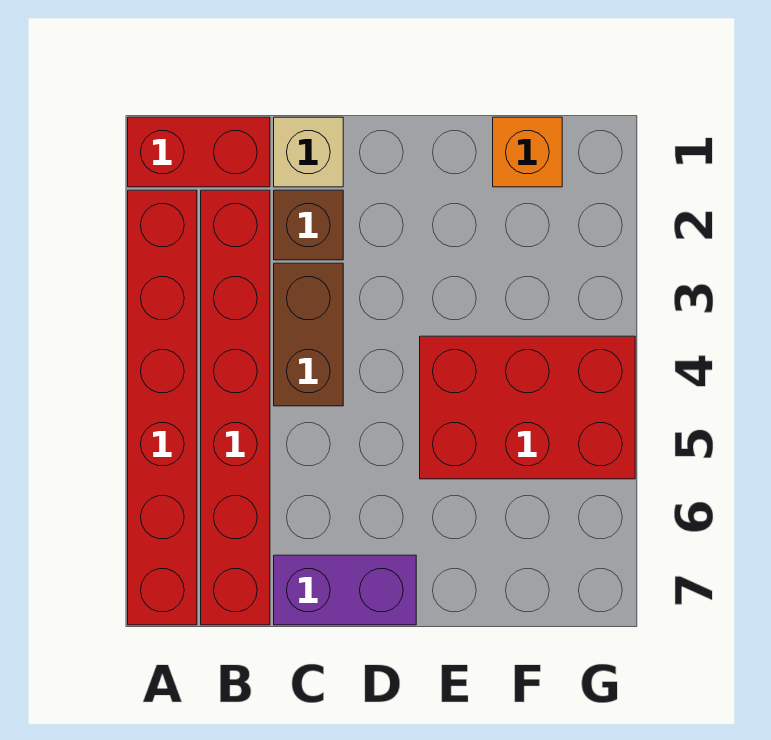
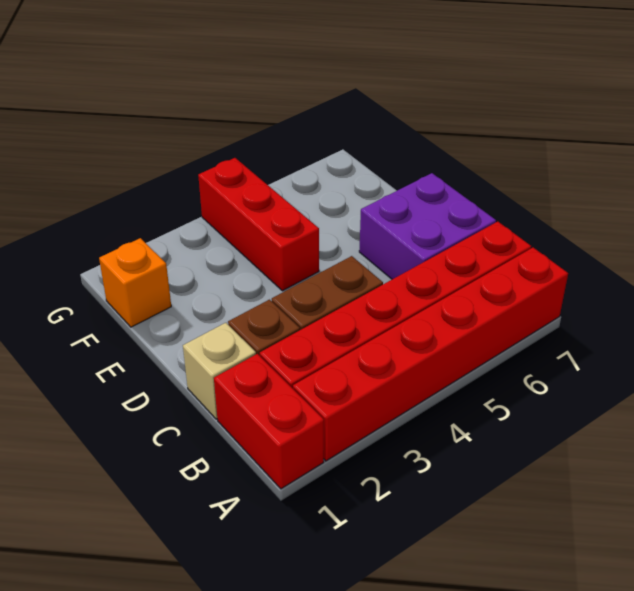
purple brick C7:D7 level 1 -> purple brick C6:D7 level 1
red brick E4:G5 level 1 -> red brick E4:G4 level 1

